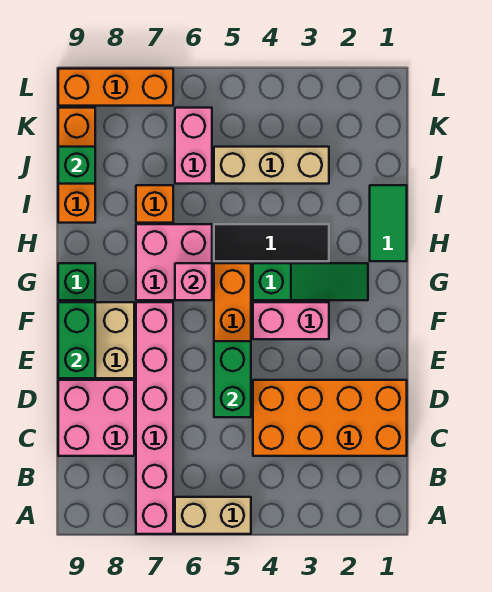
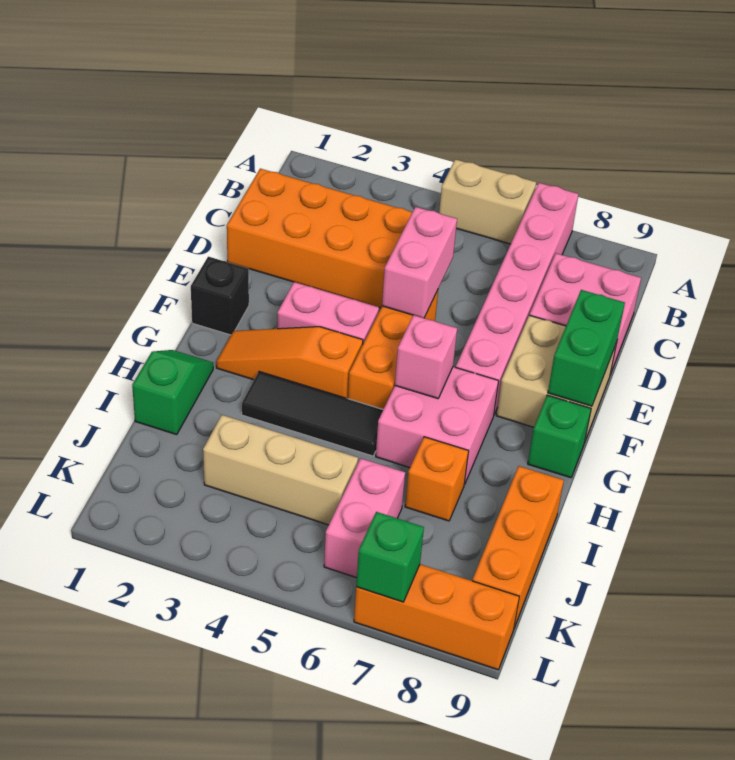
green brick D5:E5 level 2 -> pink brick D5:E5 level 2
none -> black brick F1 level 1
green slope G2:G4 level 1 top 4 -> orange slope G2:G4 level 1 top 4
green tile H1:I1 level 1 -> green slope H1:I1 level 1 top I
green brick J9 level 2 -> green brick L7 level 2

